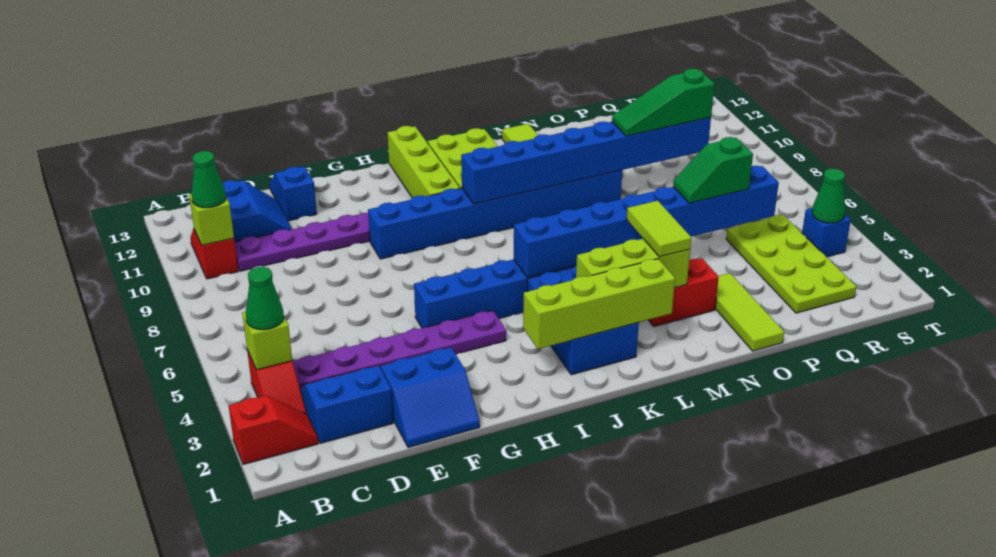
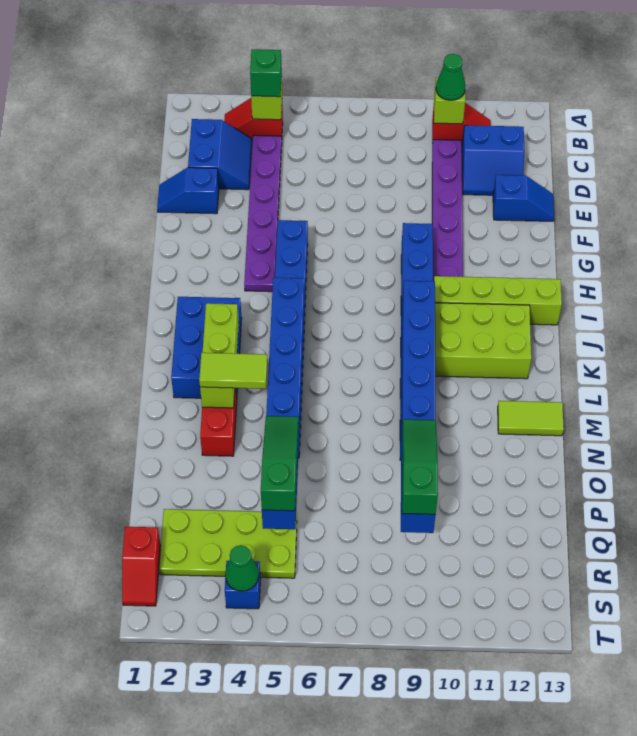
red slope A2:B2 level 1 top A -> red slope R1:S1 level 1 top R
green cone B4 level 3 -> green brick B4 level 3
blue slope E1:F2 level 1 top 2 -> blue slope E1:E2 level 1 top 2
lime brick I2:L2 level 2 -> none
blue brick J2:K4 level 1 -> blue brick J2:L3 level 1
lime tile O1:O3 level 1 -> none
green slope O5:P5 level 3 top P -> green slope O5:Q5 level 3 top Q

